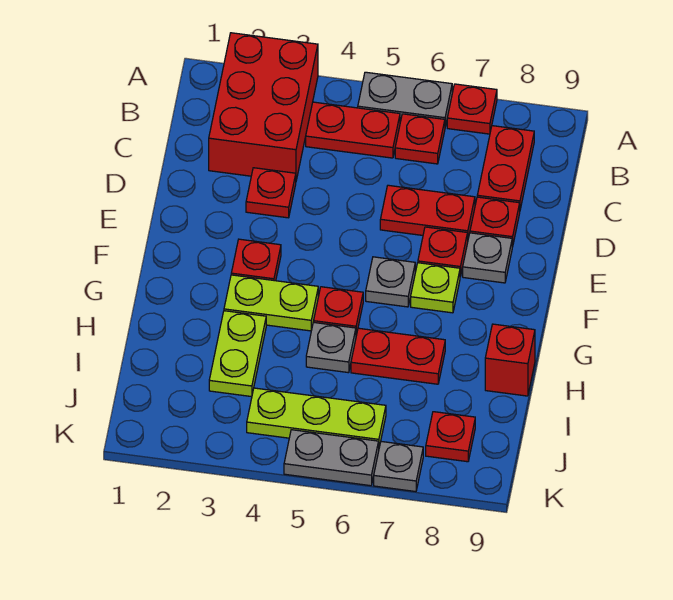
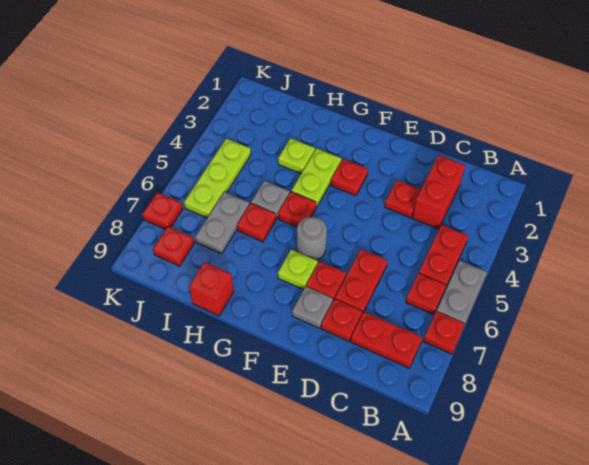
red brick A2:C3 level 1 -> red brick C2:C3 level 1
grey plate F6 level 1 -> grey round brick F6 level 1
lime plate H3:I3 level 1 -> lime plate H3 level 1
red plate H6:H7 level 1 -> red plate H6 level 1
grey plate K5:K6 level 1 -> grey plate I6:I7 level 1
grey plate K7 level 1 -> red plate K7 level 1

